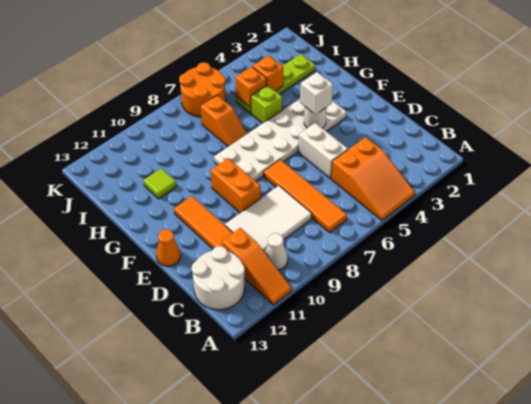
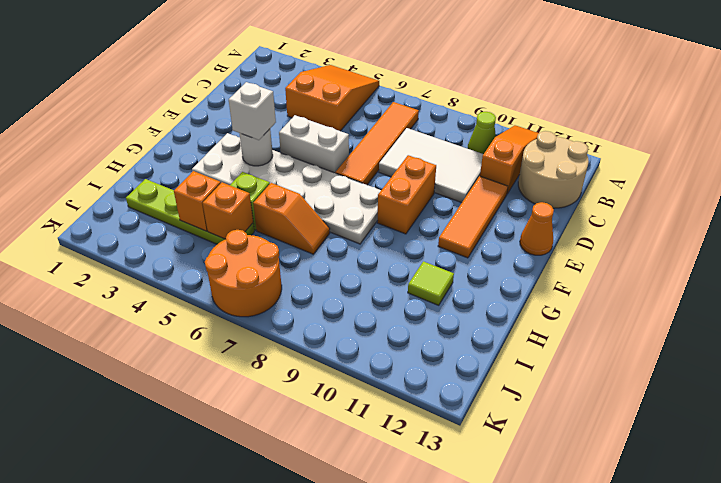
white cone B10 level 1 -> lime cone B10 level 1
white round brick B12:C13 level 1 -> tan round brick B12:C13 level 1
white brick D5:E5 level 1 -> white brick E5:E6 level 1
orange slope H7:I7 level 1 top I -> orange slope H6:H7 level 1 top 6

